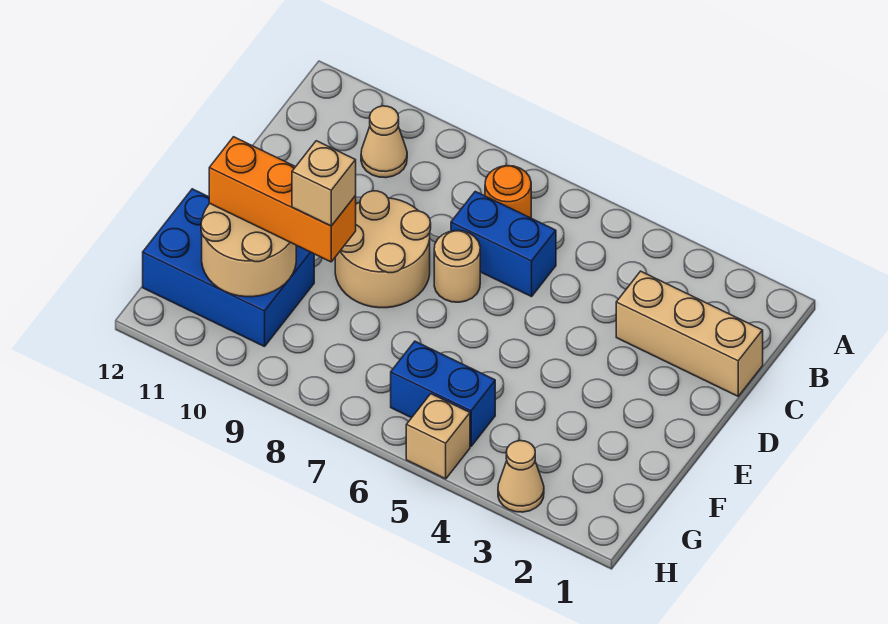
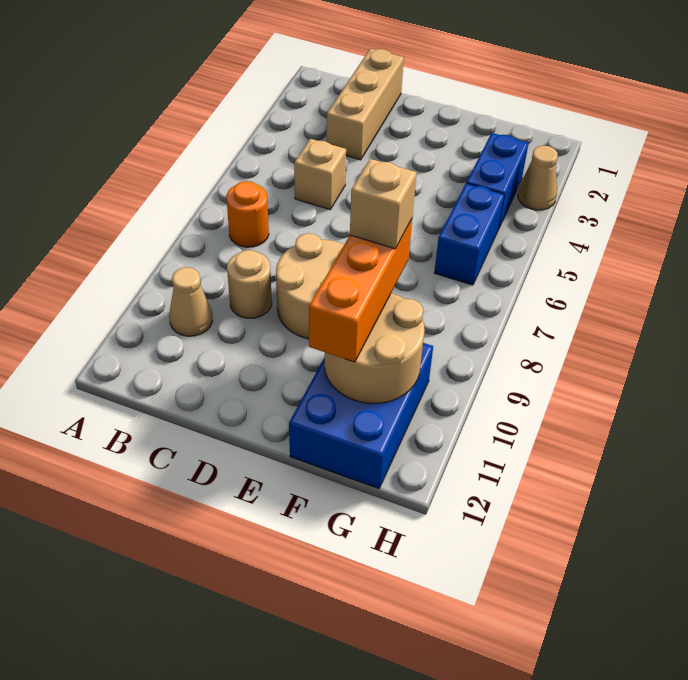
blue brick C6:C7 level 1 -> blue brick G3:G4 level 1
tan round brick D7 level 1 -> tan round brick C9 level 1
tan brick H5 level 1 -> tan brick C5 level 1

